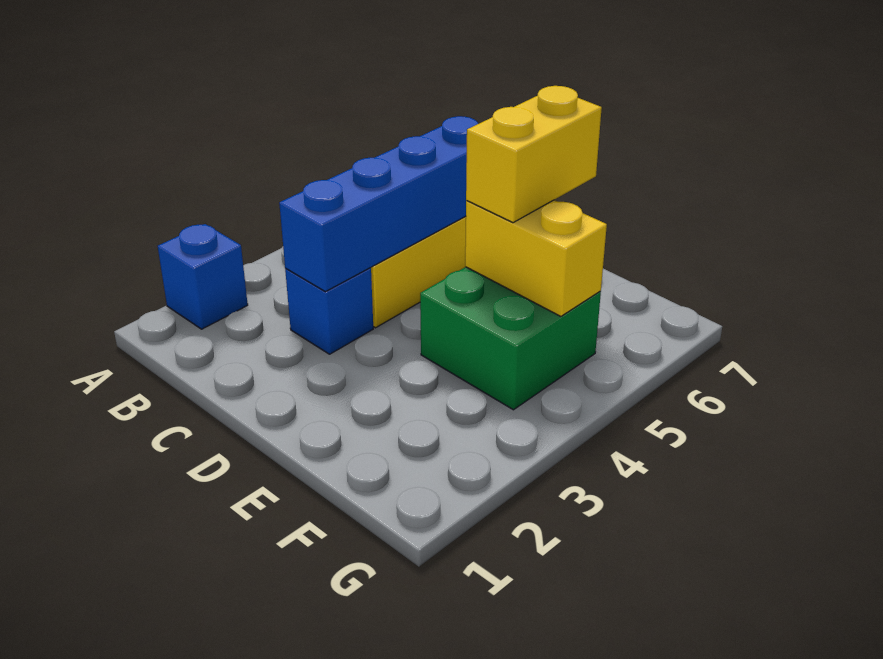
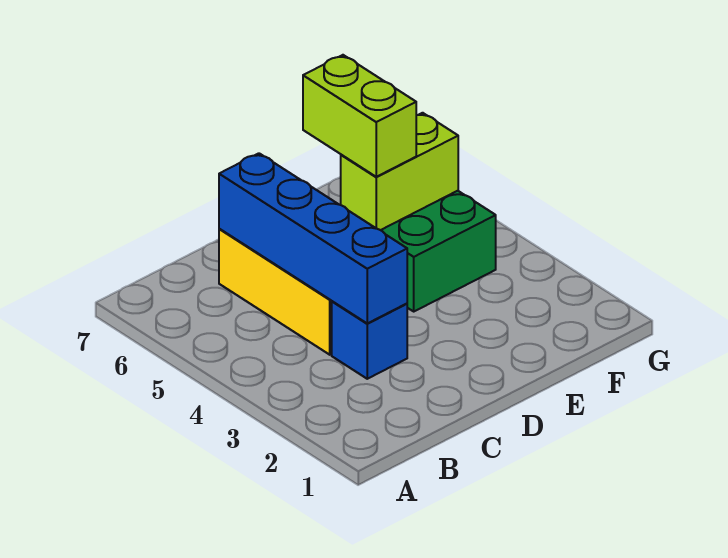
blue brick A2 level 1 -> none
yellow brick E5:F5 level 2 -> lime brick E5:F5 level 2
yellow brick E5:E6 level 3 -> lime brick E5:E6 level 3

